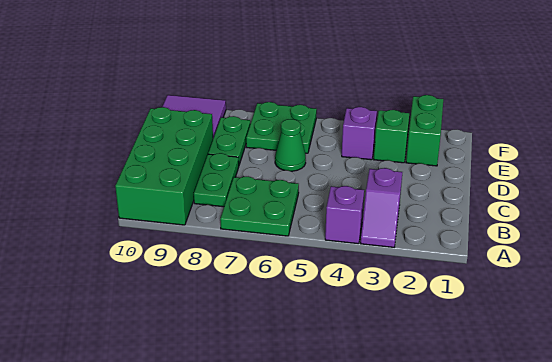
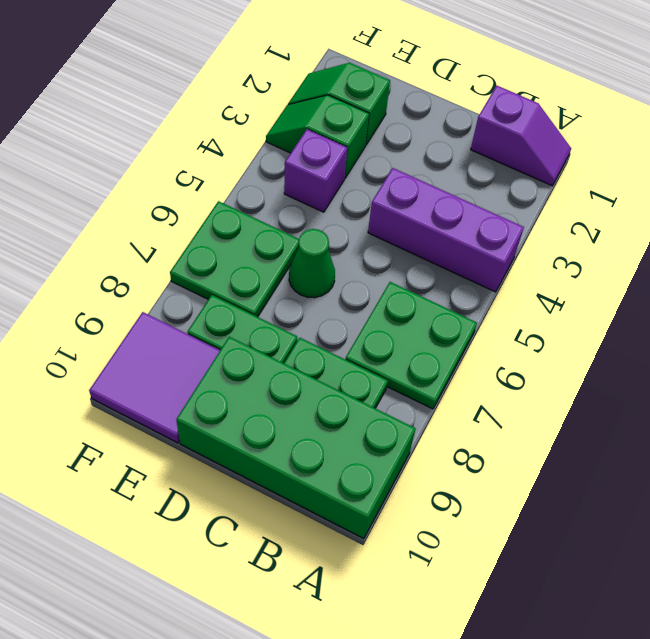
purple slope A3:B3 level 1 top B -> purple slope A1:B1 level 1 top B
purple brick A4 level 1 -> purple brick A4:C4 level 1
green brick E2:F2 level 1 -> green slope E2:F2 level 1 top E

